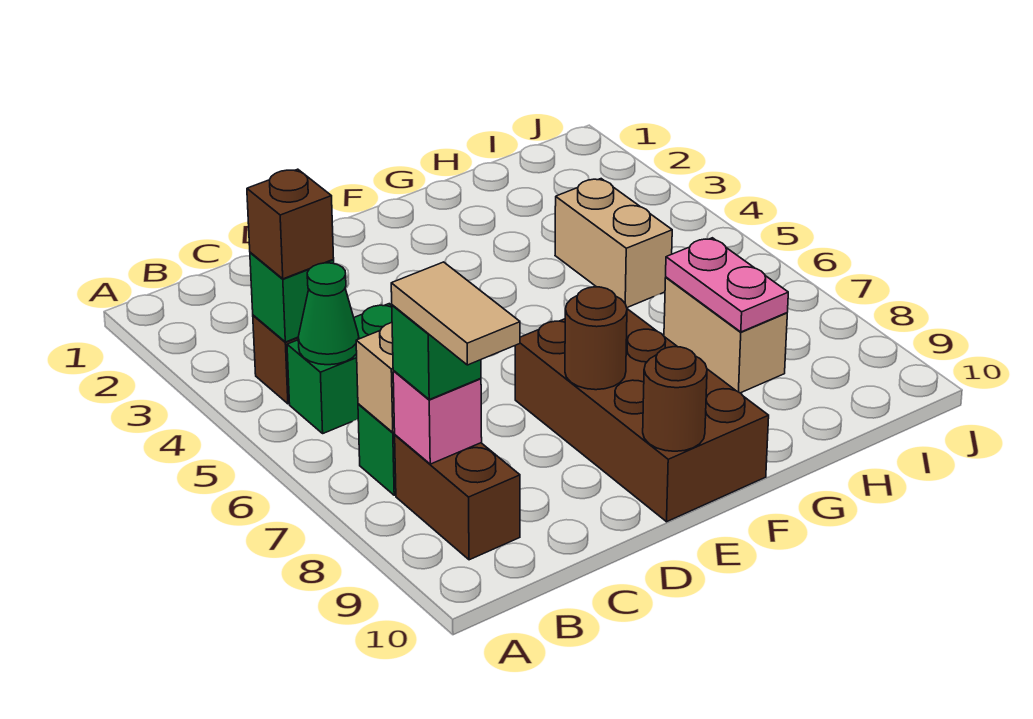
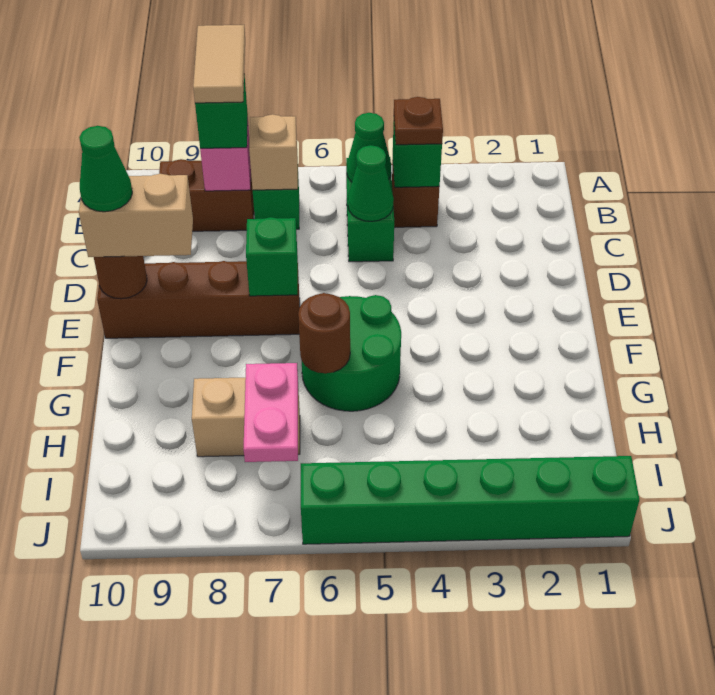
brown brick B4 level 3 -> brown plate B4 level 3
tan tile B8:B9 level 4 -> tan tile A8:B8 level 4
none -> green cone C5 level 2
brown brick E7:F10 level 1 -> brown brick E7:E10 level 1
none -> green brick E7 level 2
brown round brick E8 level 2 -> brown round brick G6 level 2
none -> green cone E10 level 4
none -> green round brick F5:G6 level 1
tan brick H4:H5 level 1 -> tan brick E9:E10 level 3
pink plate H7:H8 level 2 -> pink plate H7:I7 level 2
none -> green brick J1:J6 level 1

